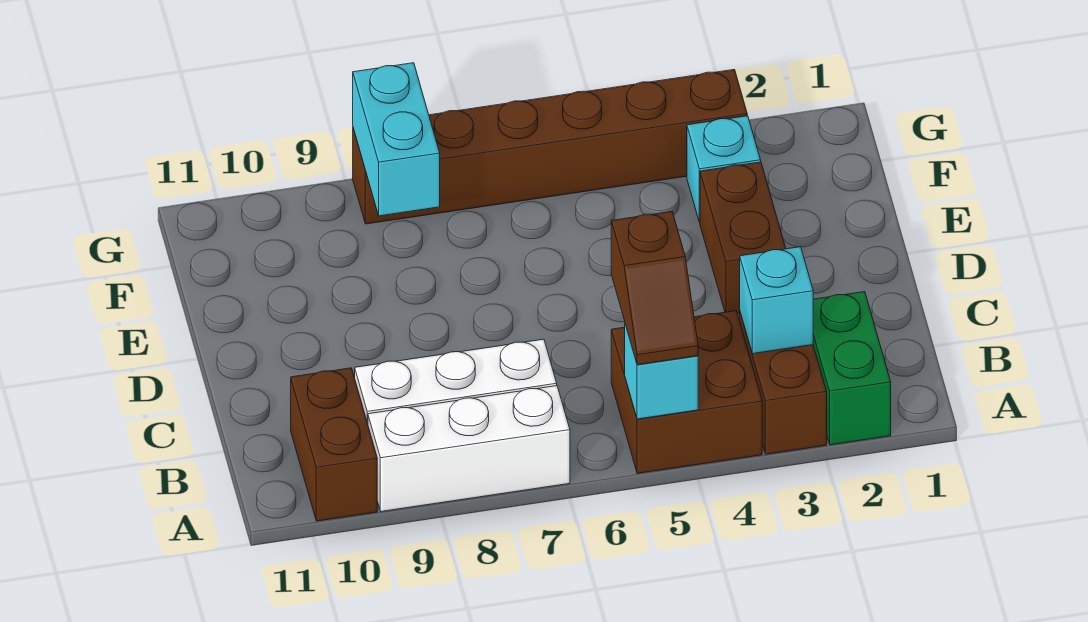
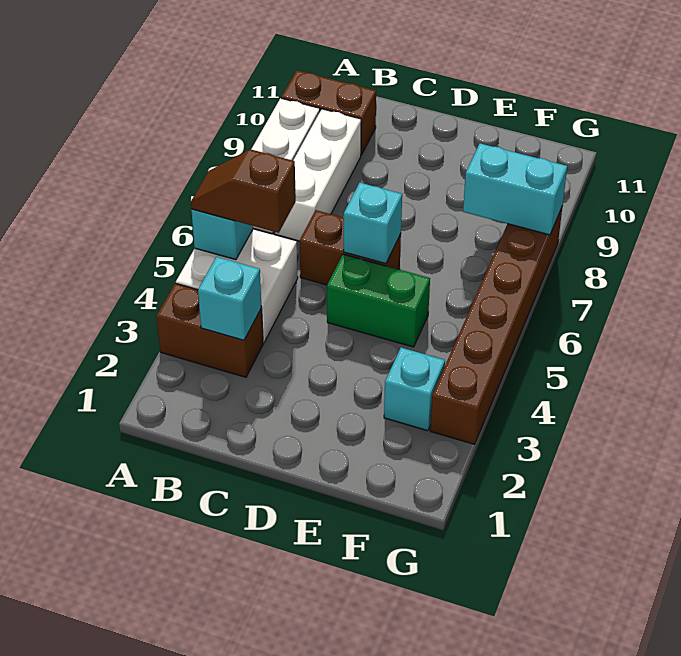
green brick A2:B2 level 1 -> green brick D5:E5 level 1
brown brick A4:B5 level 1 -> white brick A4:B5 level 1
brown brick D3:E3 level 1 -> brown brick C6:D6 level 1
none -> cyan brick D6 level 2

